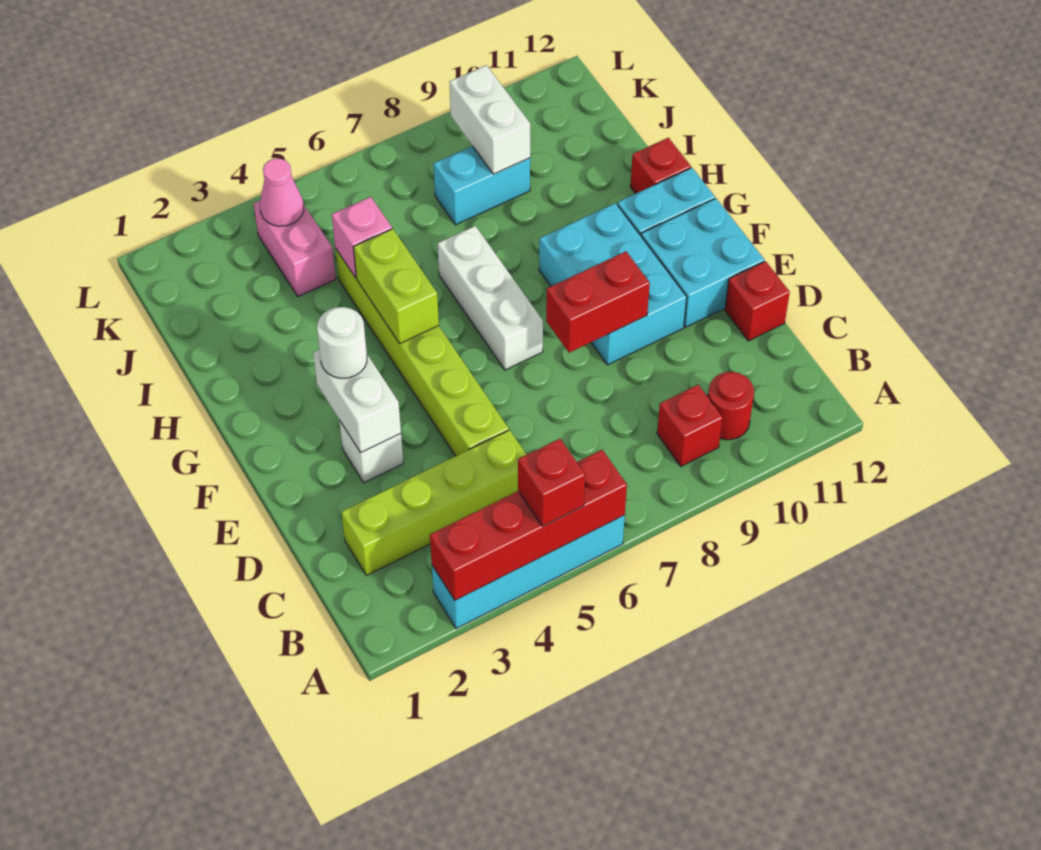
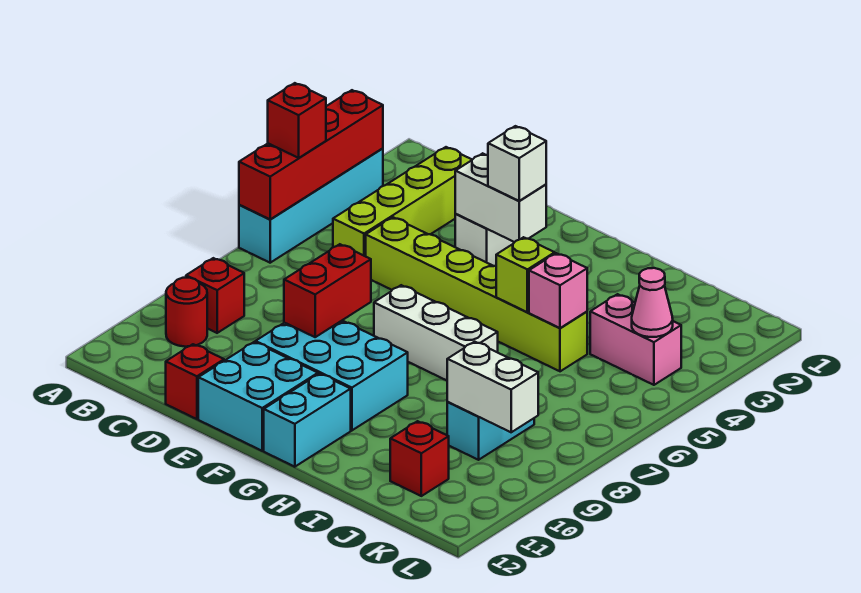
white round brick F3 level 3 -> white brick F3 level 3
lime brick G5:H5 level 2 -> lime brick H5 level 2
red brick H12 level 1 -> red brick J11 level 1

